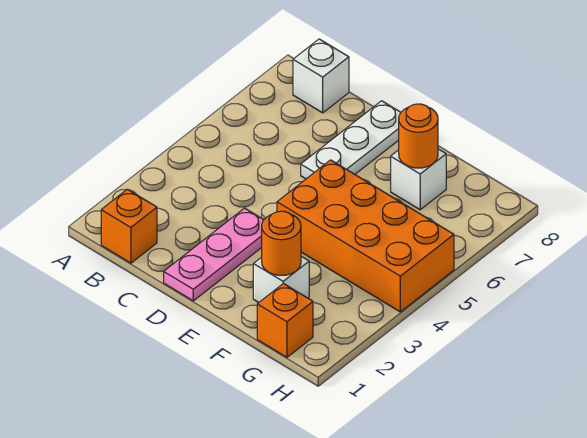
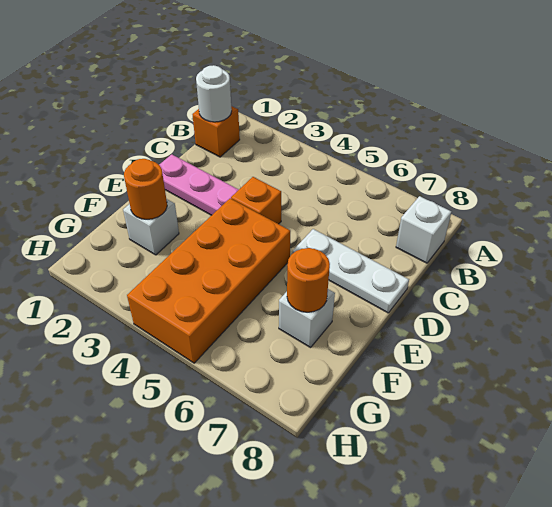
none -> white round brick B1 level 2
orange brick G1 level 1 -> orange brick D4 level 1

